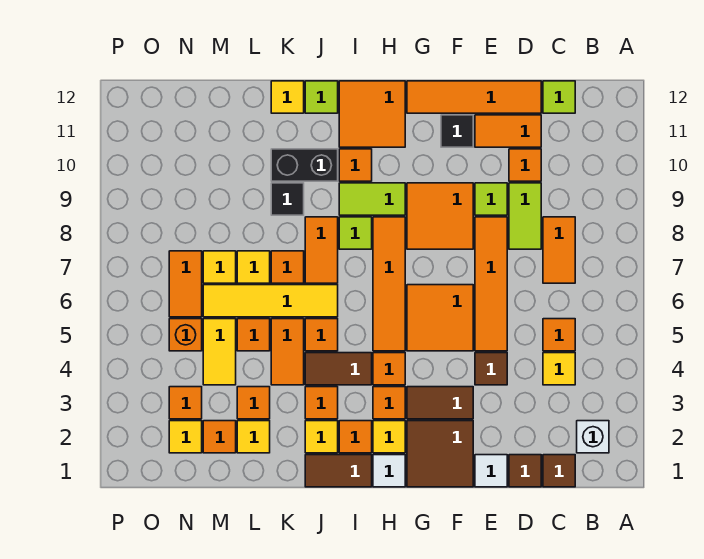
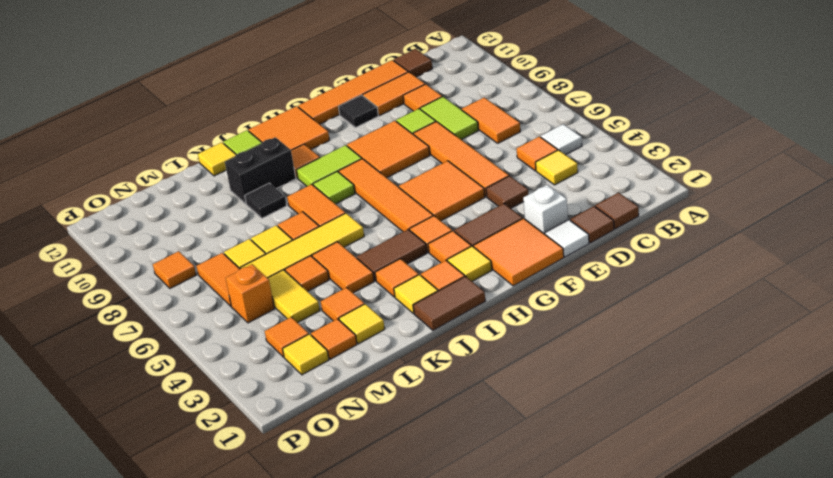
white brick B2 level 1 -> white brick E2 level 1
lime tile C12 level 1 -> brown tile C12 level 1
brown tile F1:G2 level 1 -> orange tile F1:G2 level 1
white tile H1 level 1 -> white tile B5 level 1
orange tile J5 level 1 -> orange tile O8 level 1

